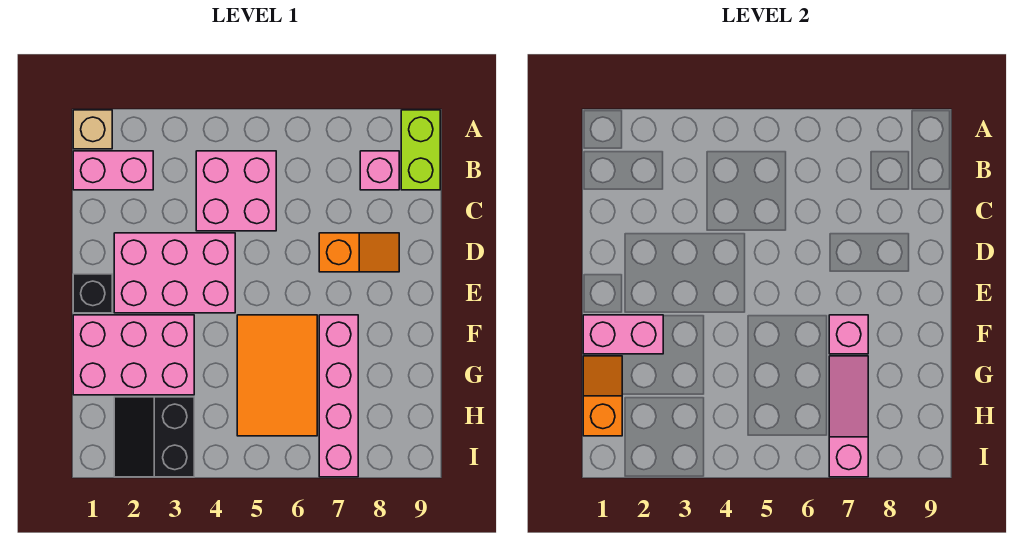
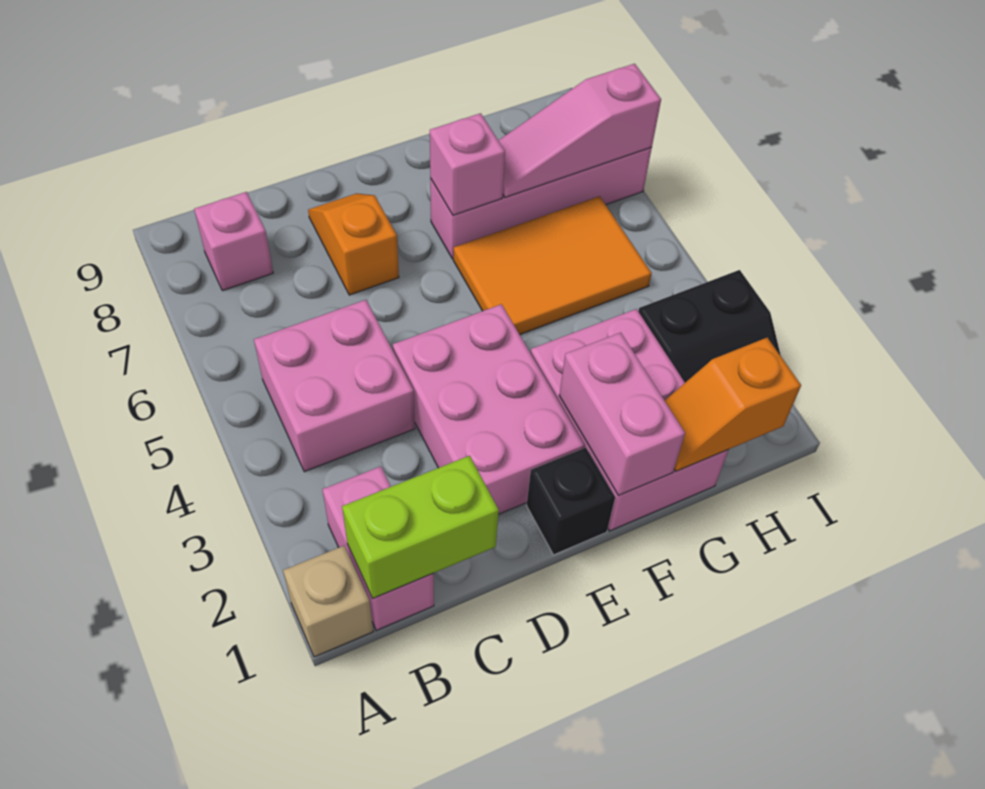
lime brick A9:B9 level 1 -> lime brick B1:C1 level 2

